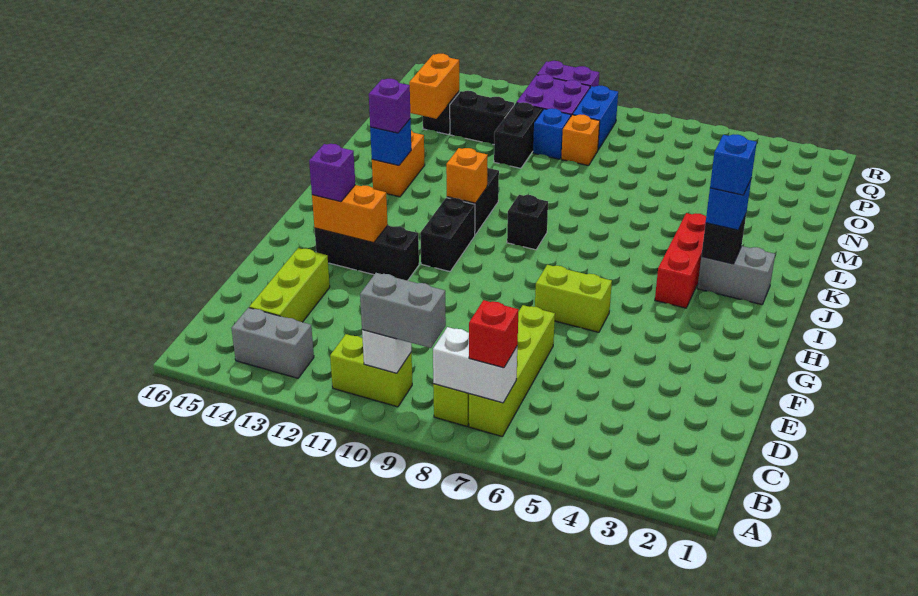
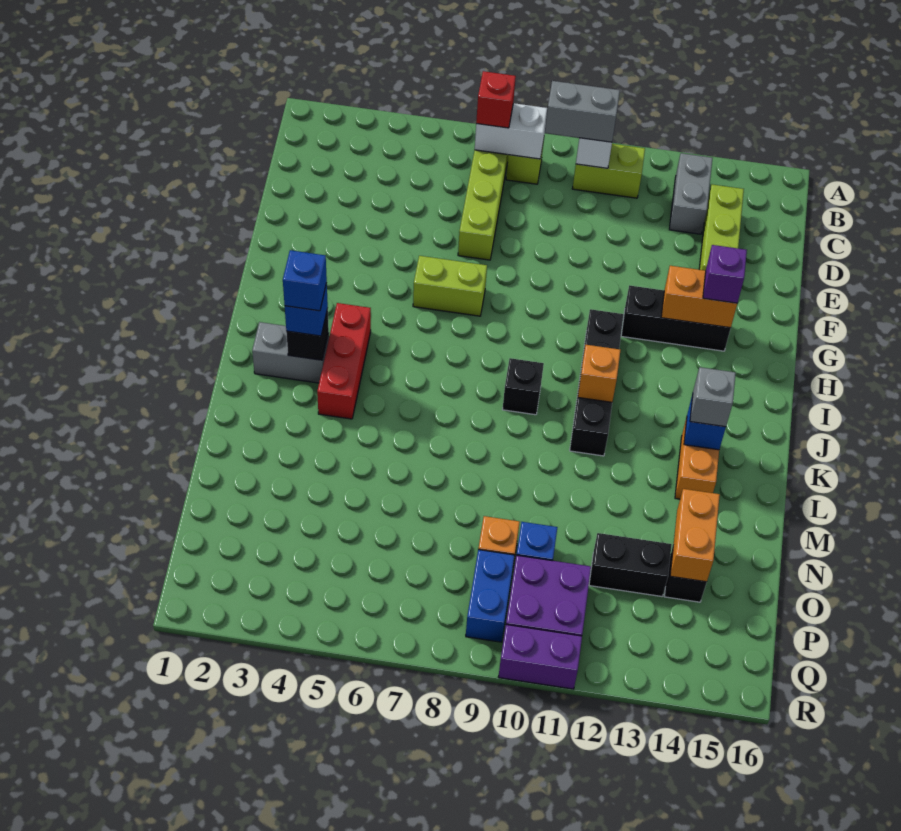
grey brick B13:B14 level 1 -> grey brick B13:C13 level 1
purple brick K14 level 3 -> grey brick K14 level 3
black brick N11:O11 level 1 -> none

